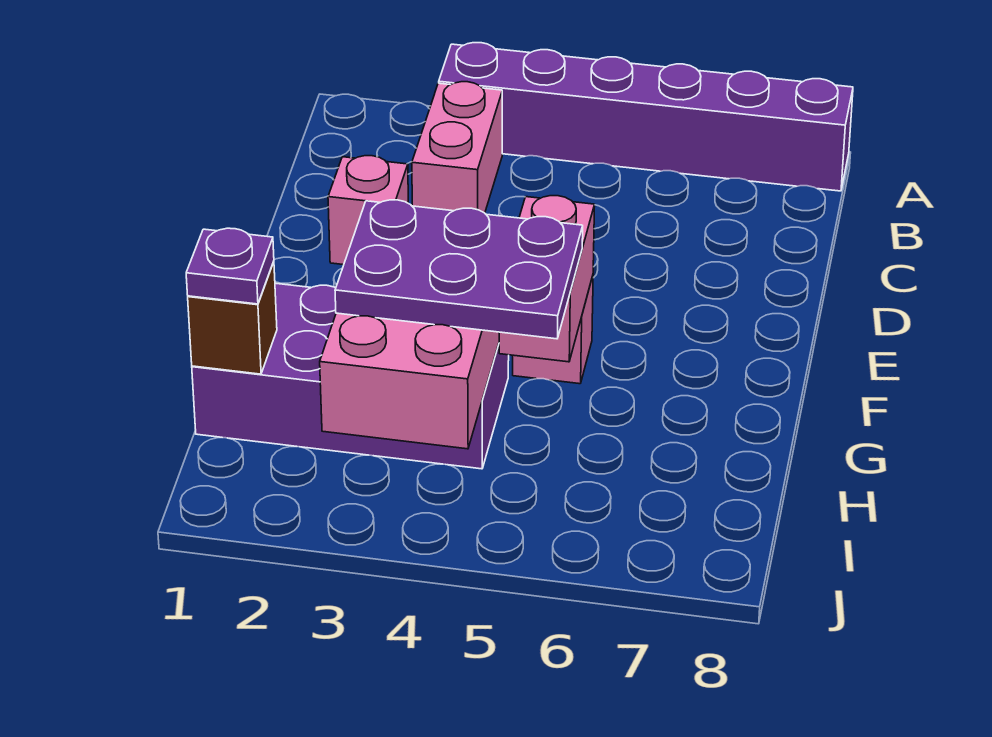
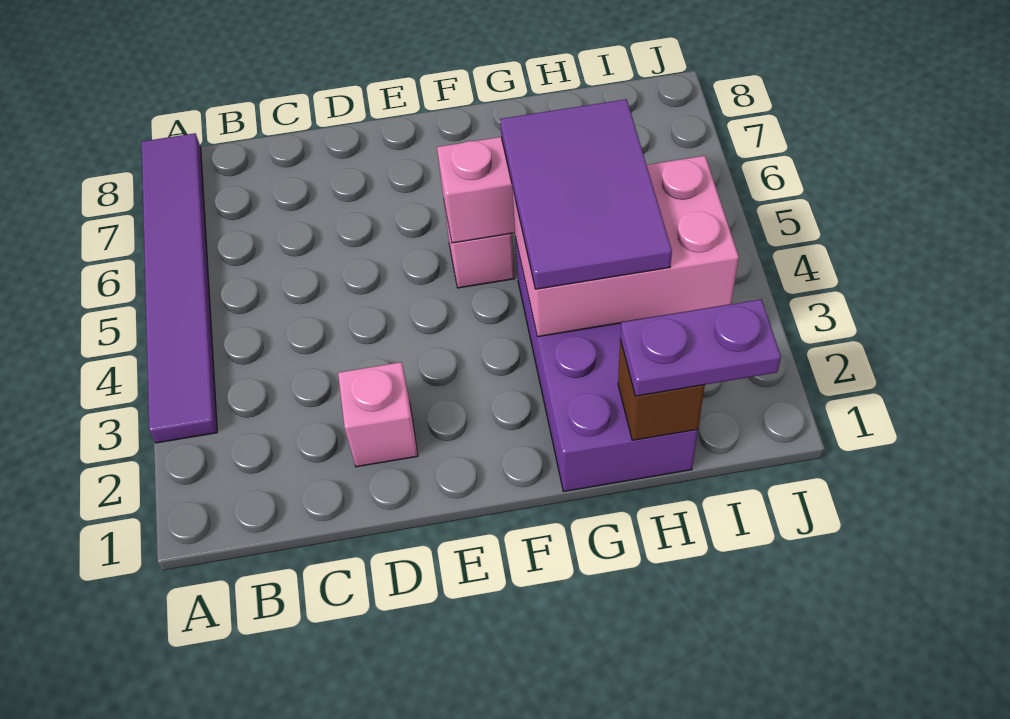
purple brick A3:A8 level 1 -> purple tile A3:A8 level 1
pink brick B3:C3 level 1 -> none
purple plate G3:H5 level 3 -> purple tile G3:H5 level 3
purple plate H1 level 3 -> purple plate H1:I1 level 3

